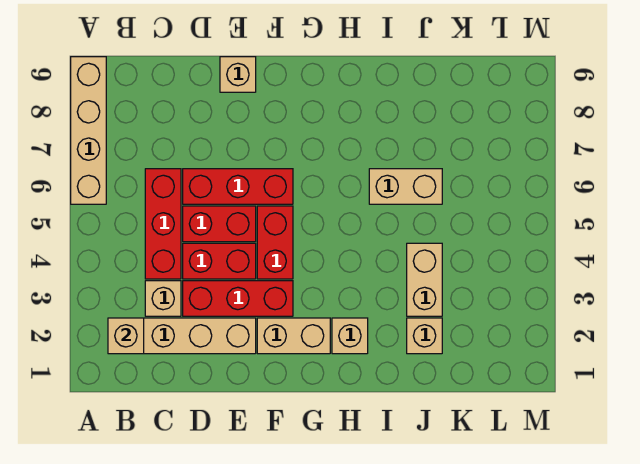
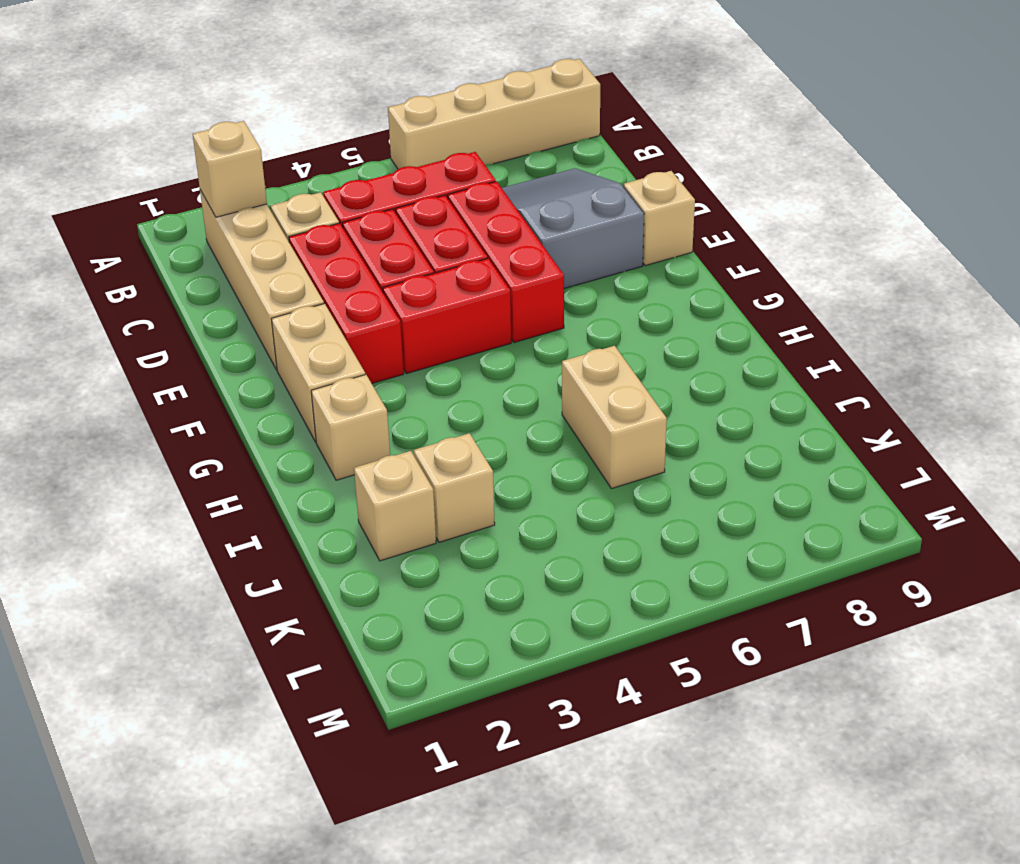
none -> grey slope C7:E8 level 1 top E
tan brick J3:J4 level 1 -> tan brick J3 level 1

